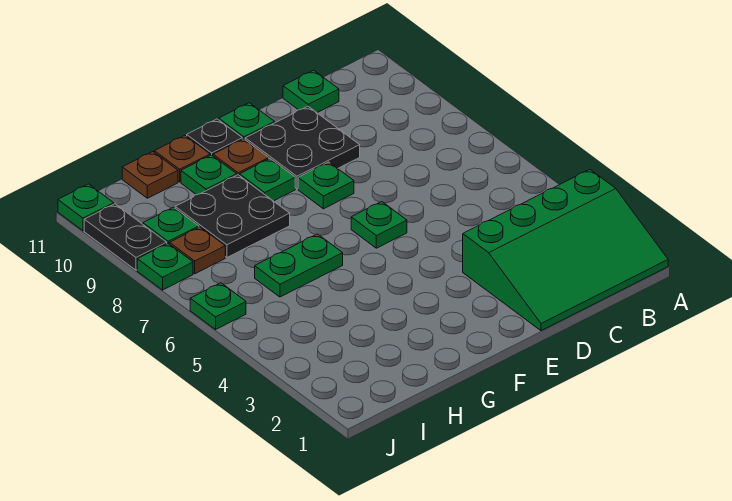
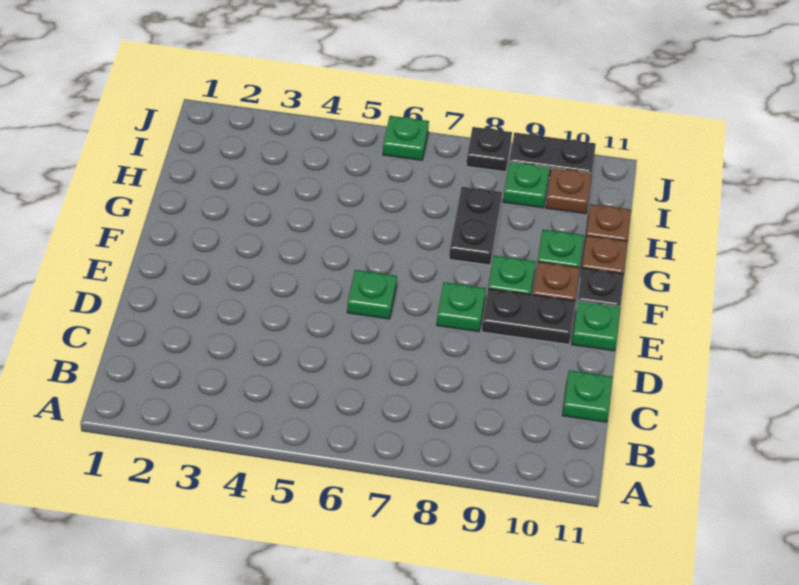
green slope A1:D3 level 1 top 3 -> none
black plate D9:E10 level 1 -> black plate E9:E10 level 1
green plate G6:H6 level 1 -> none
black plate G8:H9 level 1 -> black plate G8:H8 level 1
brown plate I8 level 1 -> brown plate I10 level 1
green plate J8 level 1 -> black plate J8 level 1
green plate J11 level 1 -> none

